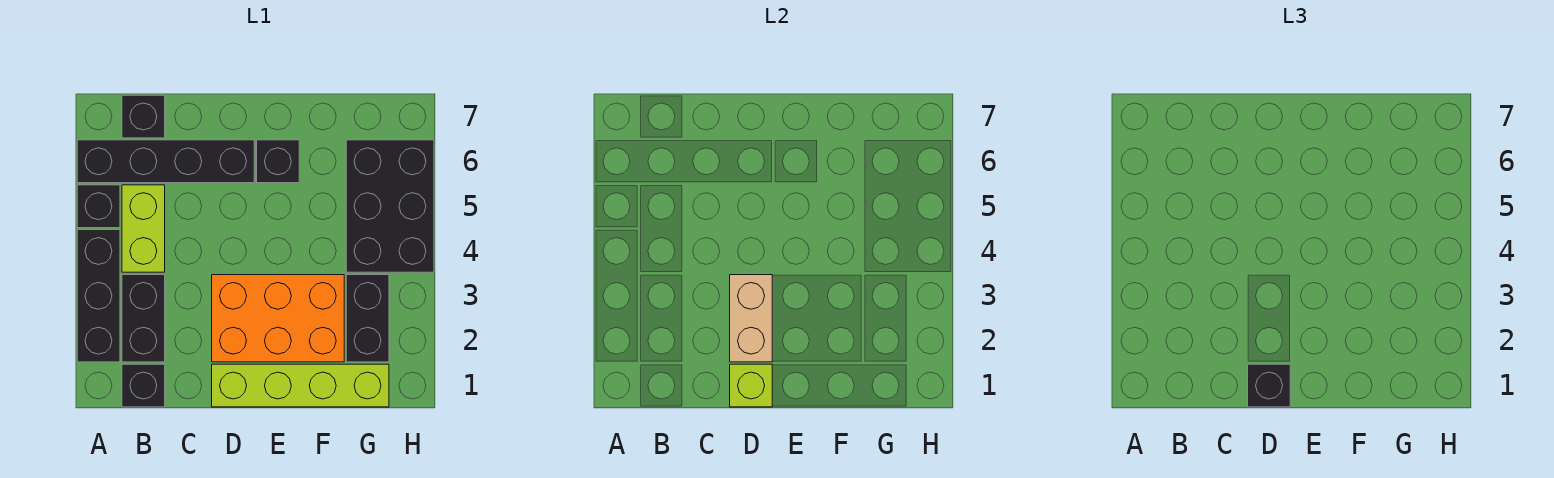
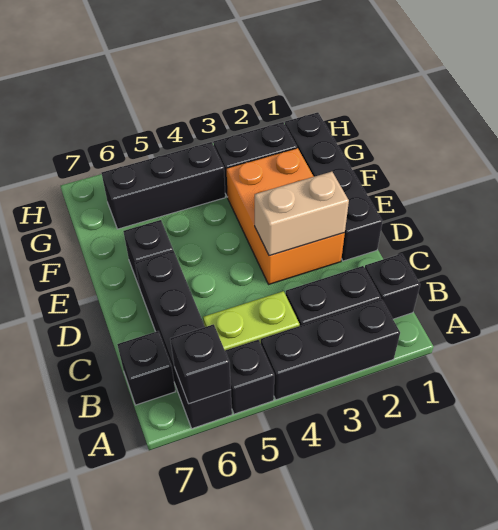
lime brick D1:G1 level 1 -> black brick D1:G1 level 1
lime brick D1 level 2 -> none
black brick D1 level 3 -> black brick A6 level 2
black brick G4:H6 level 1 -> black brick G4:G6 level 1

